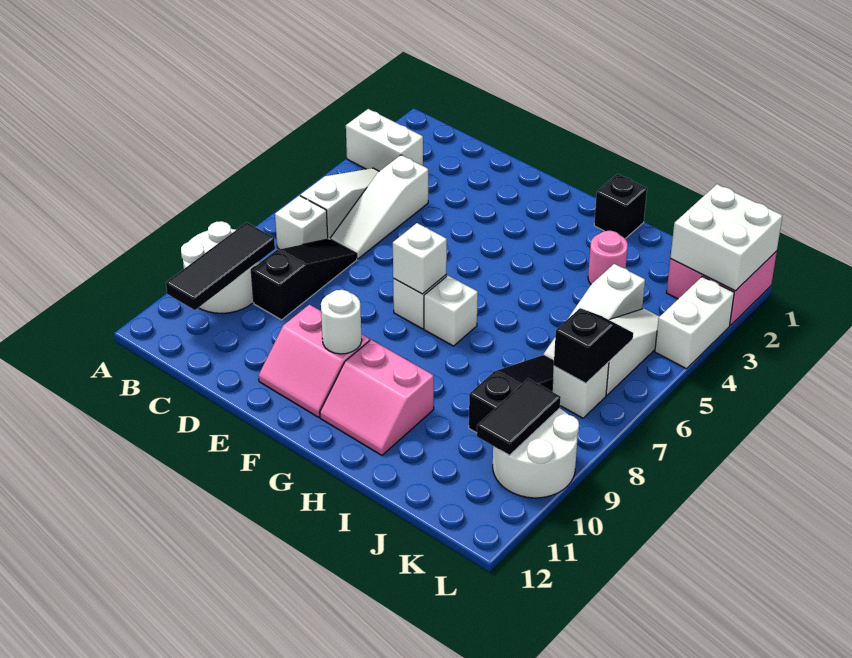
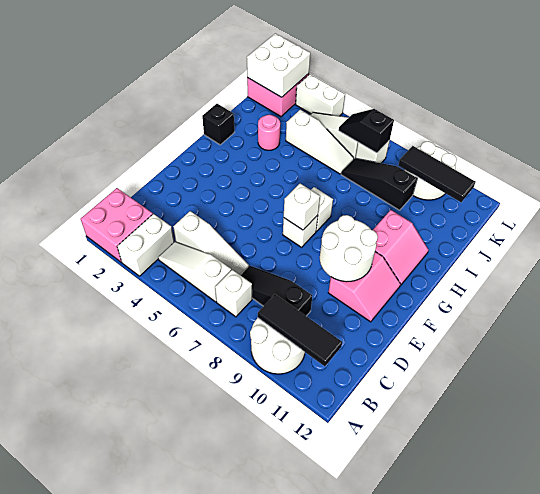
none -> pink brick A1:B2 level 1
white round brick F10 level 2 -> white round brick E9:F10 level 2
black tile K9:K10 level 2 -> black tile K9:K11 level 2

